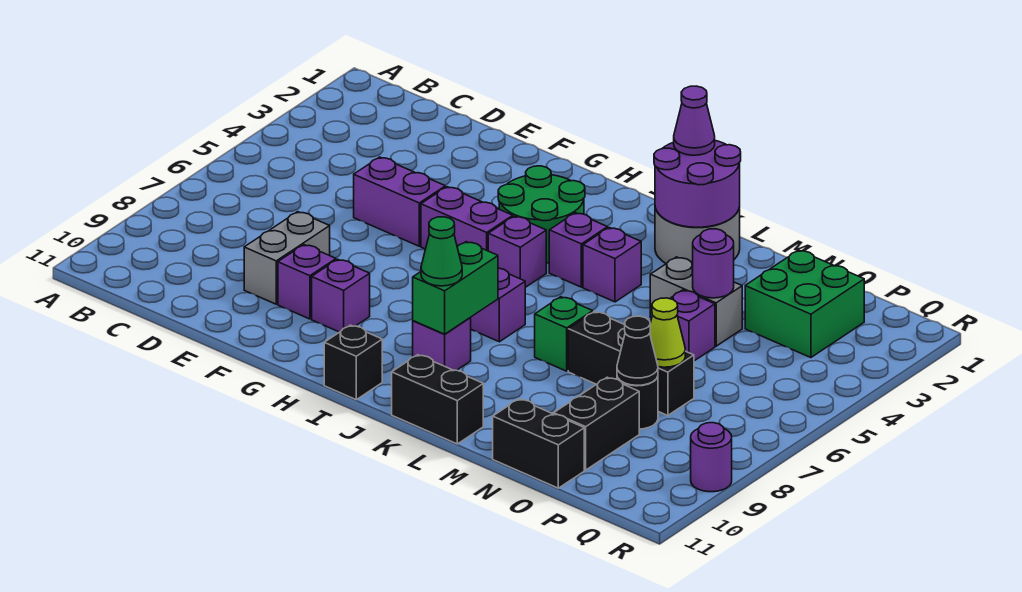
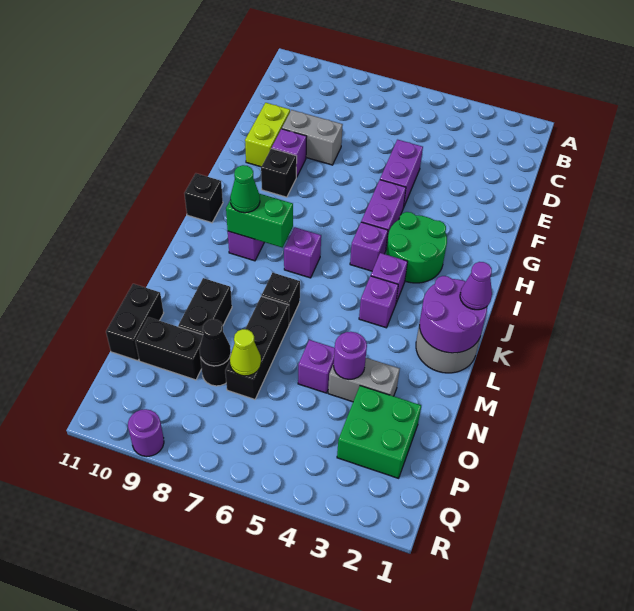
none -> lime brick E10:F10 level 1
purple brick G9 level 1 -> black brick G9 level 1
black brick K11:L11 level 1 -> black brick M9:N9 level 1
green brick L7 level 1 -> black brick L7 level 1
grey brick M4:N4 level 1 -> grey brick N3:N4 level 1

